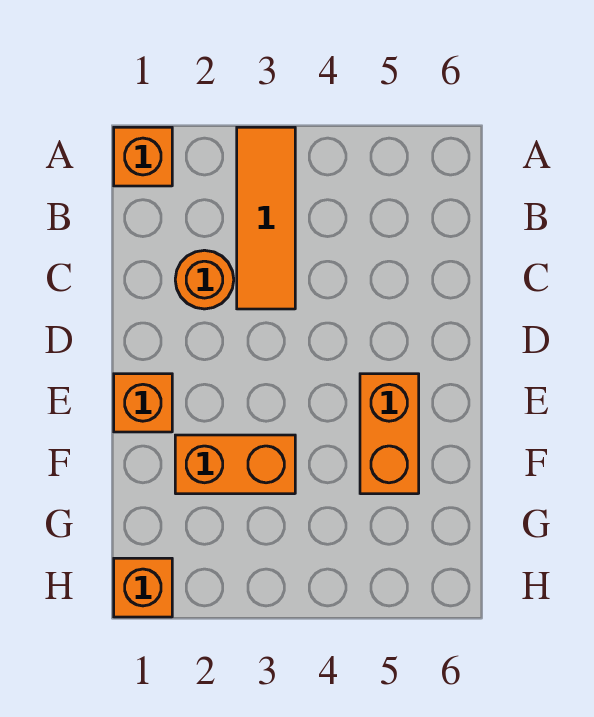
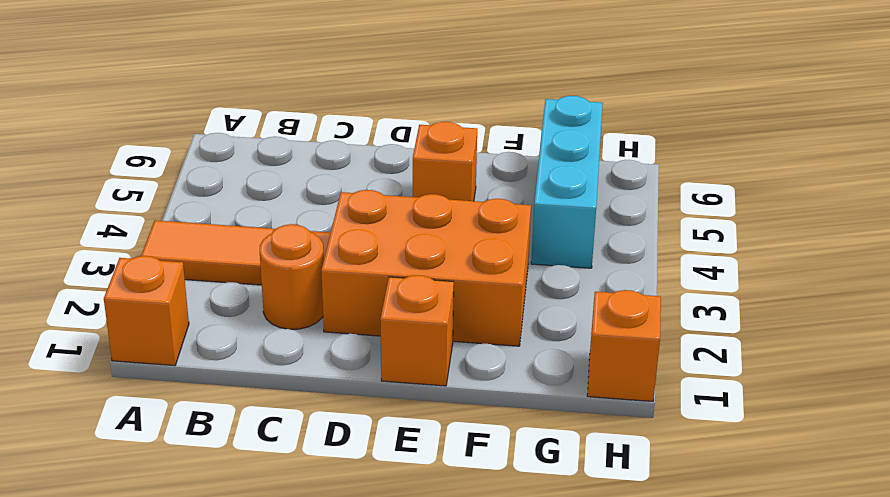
orange brick E5:F5 level 1 -> orange brick E5 level 1
orange brick F2:F3 level 1 -> orange brick D2:F3 level 1
none -> cyan brick G4:G6 level 1

